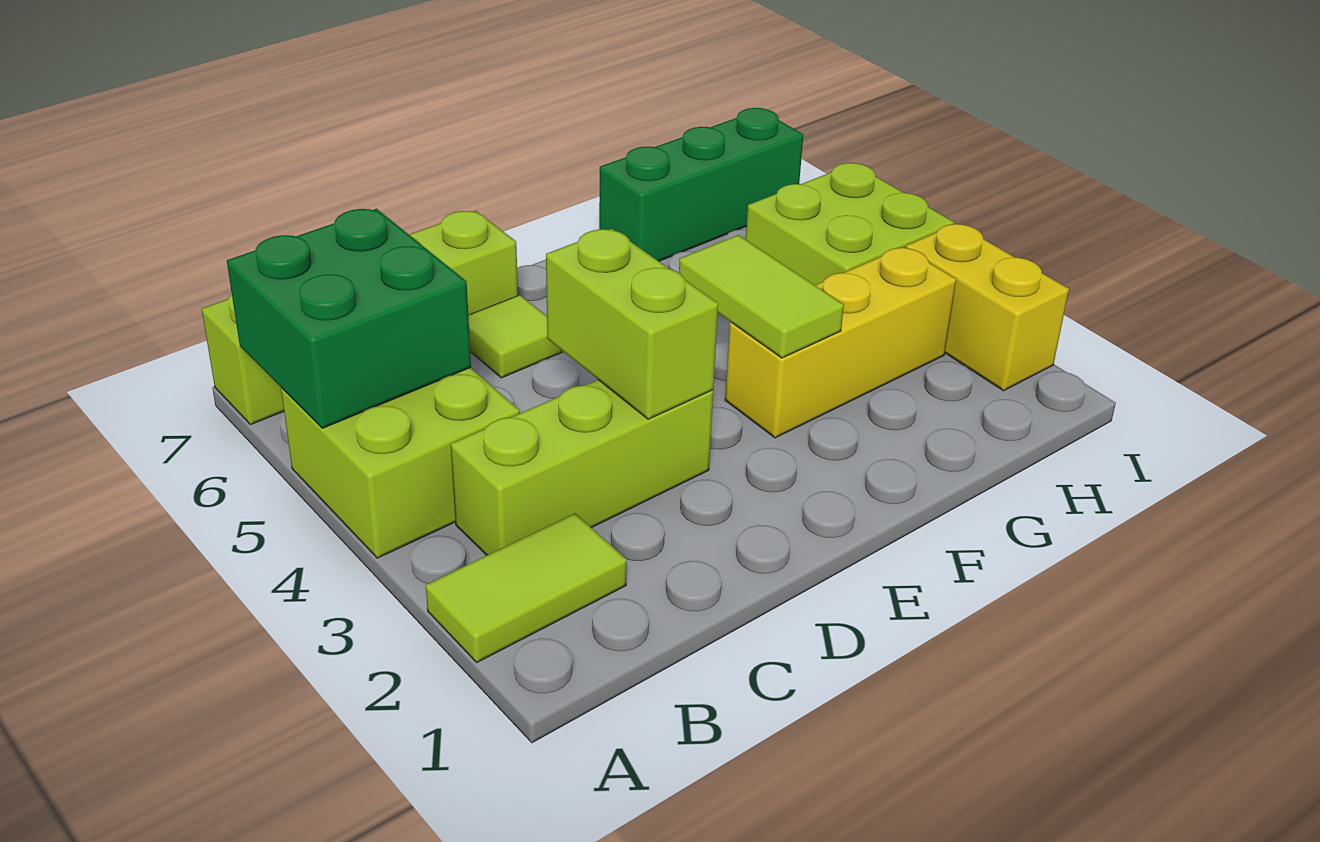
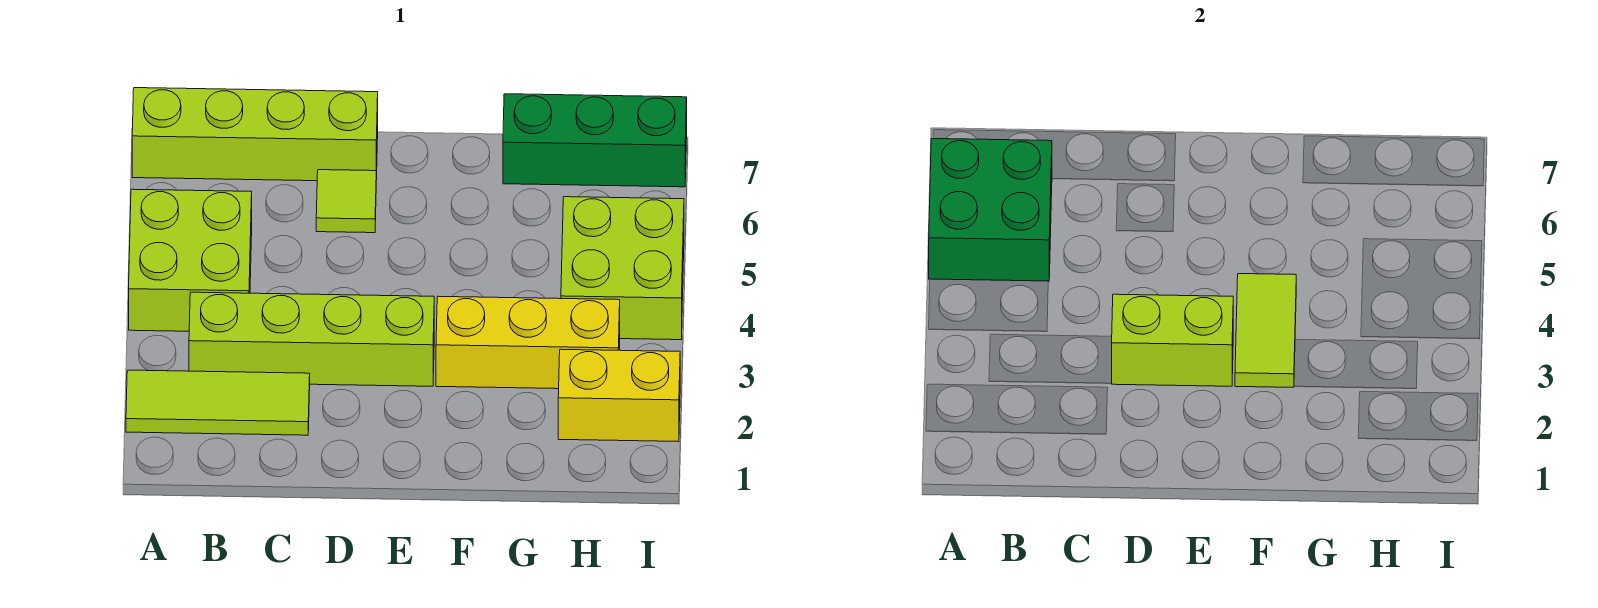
lime tile A2:B2 level 1 -> lime tile A2:C2 level 1
lime brick B3:D3 level 1 -> lime brick B3:E3 level 1
lime brick D3:D4 level 2 -> lime brick D3:E3 level 2
yellow brick I2:I3 level 1 -> yellow brick H2:I2 level 1

